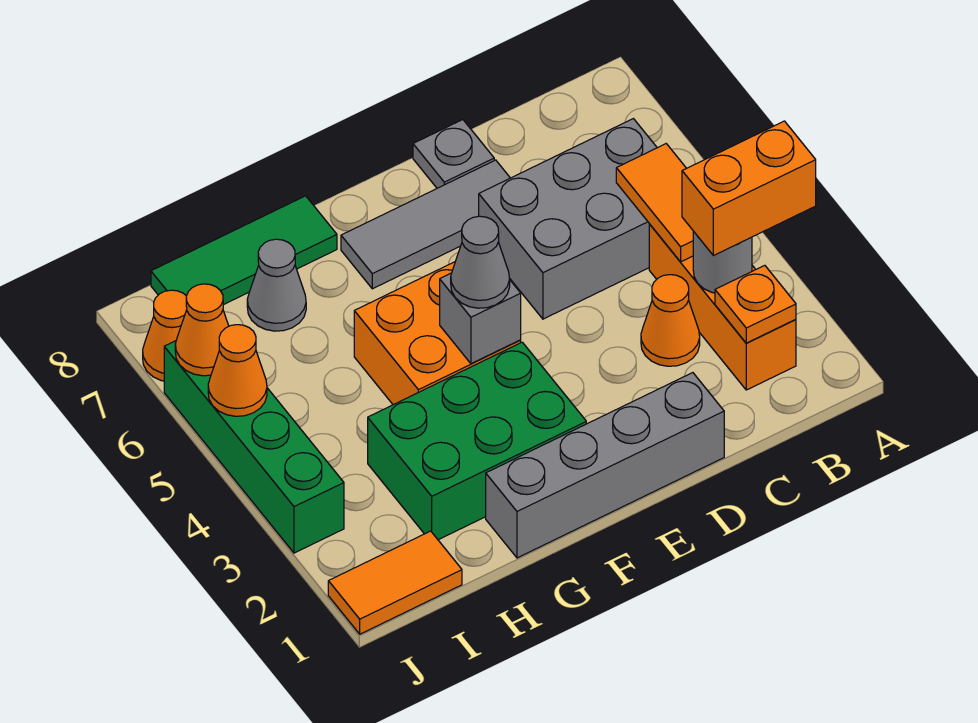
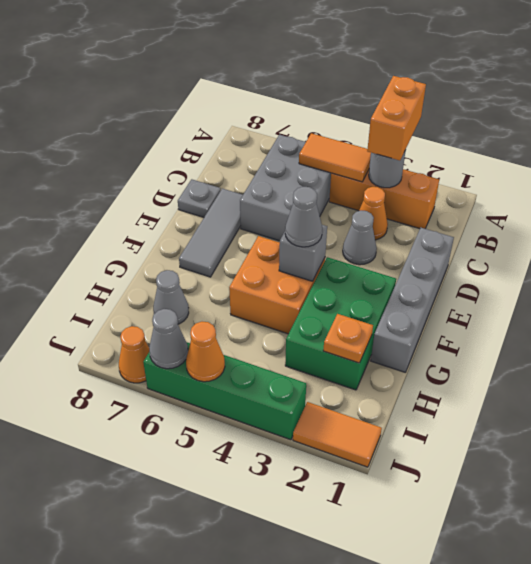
orange plate B2 level 2 -> orange plate H2 level 2
none -> grey cone D3 level 1
green tile G8:I8 level 1 -> none
orange tile I1:J1 level 1 -> orange tile J1:J2 level 1
orange cone J6 level 2 -> grey cone J6 level 2

